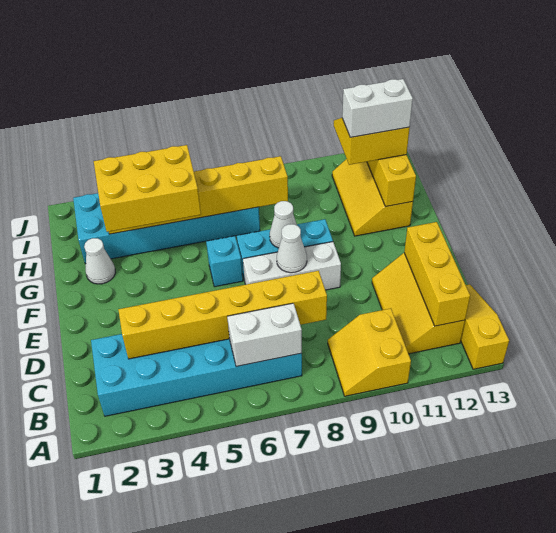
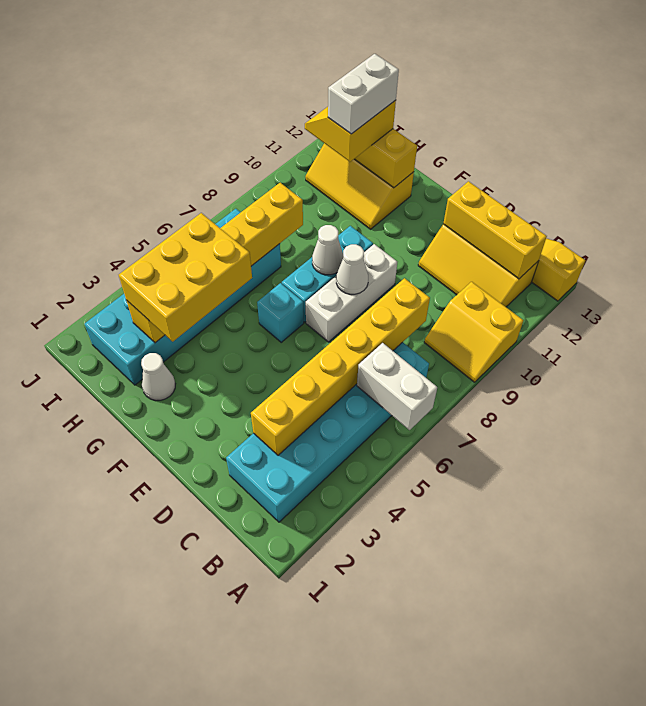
white brick B6:B7 level 2 -> white brick A6:B6 level 2

